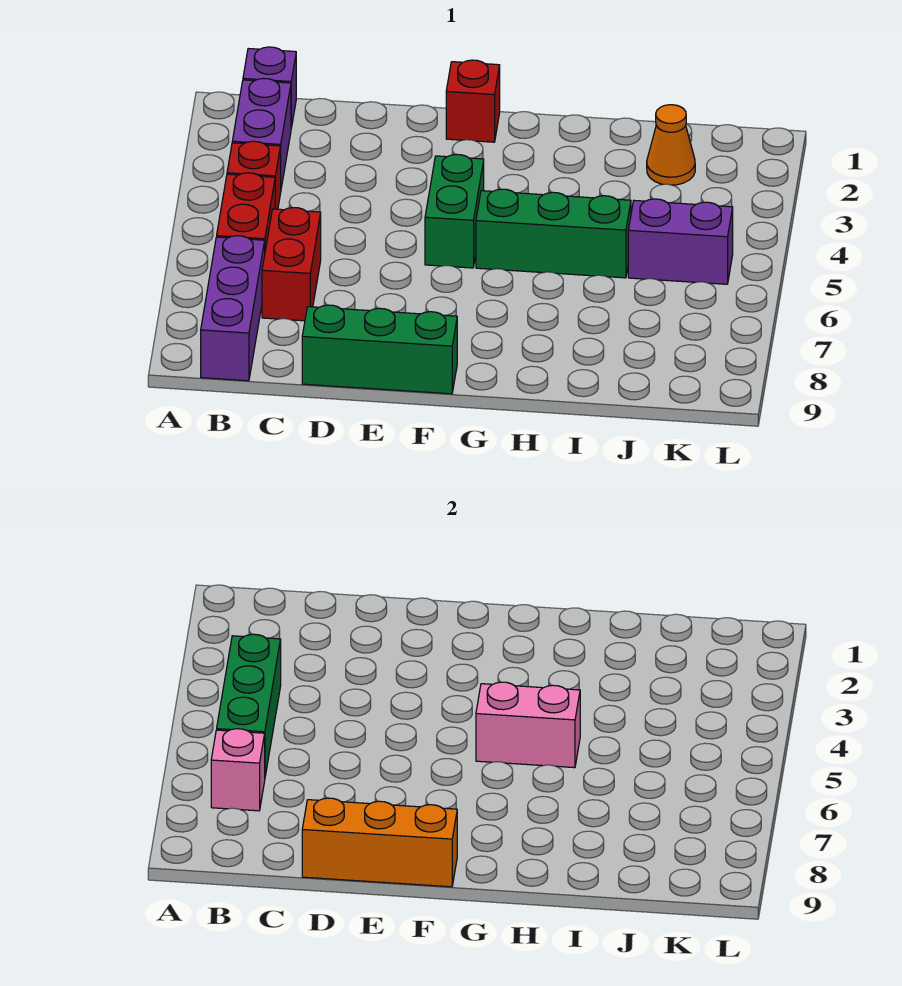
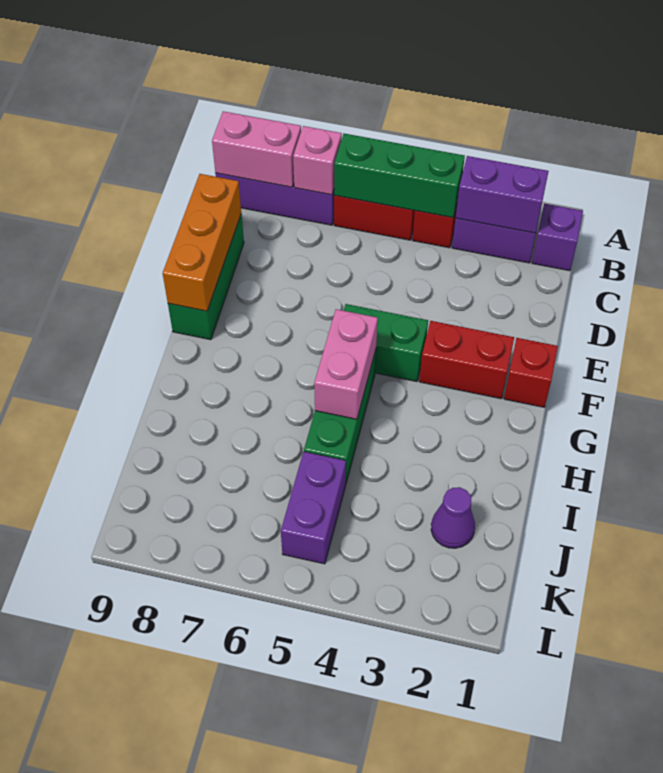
none -> purple brick B2:B3 level 2
none -> pink brick B8:B9 level 2
red brick C6:C7 level 1 -> red brick F2:F3 level 1
orange cone J2 level 1 -> purple cone J2 level 1

